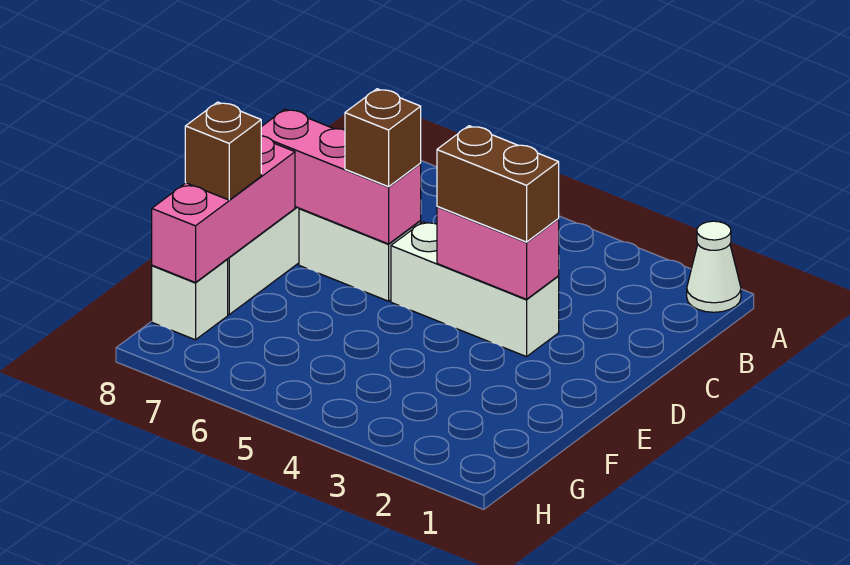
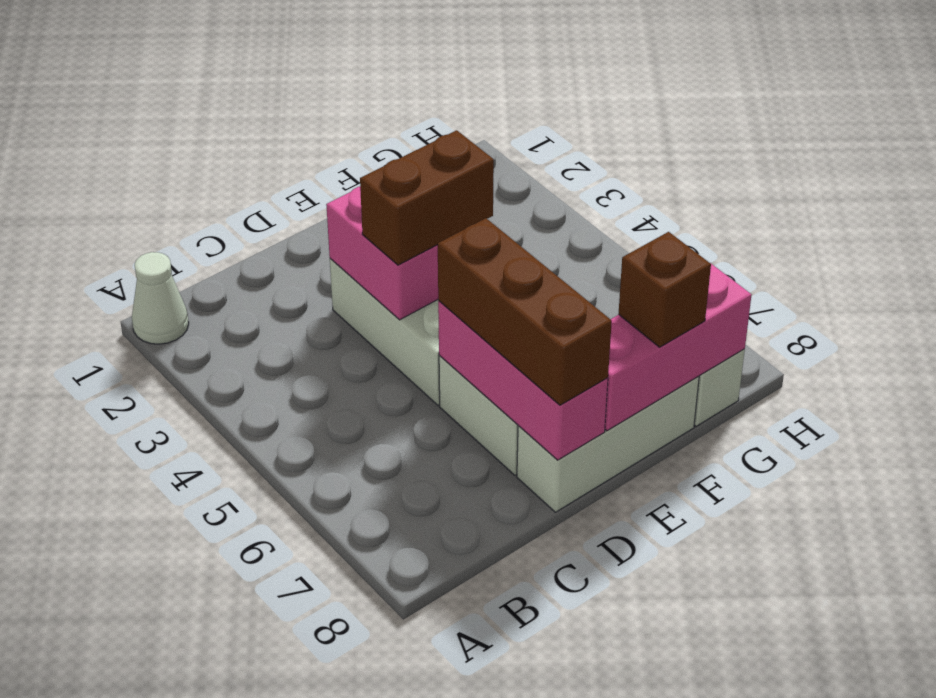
brown brick D3:D4 level 3 -> brown brick D4:E4 level 3
brown brick D6 level 3 -> brown brick D6:D8 level 3

